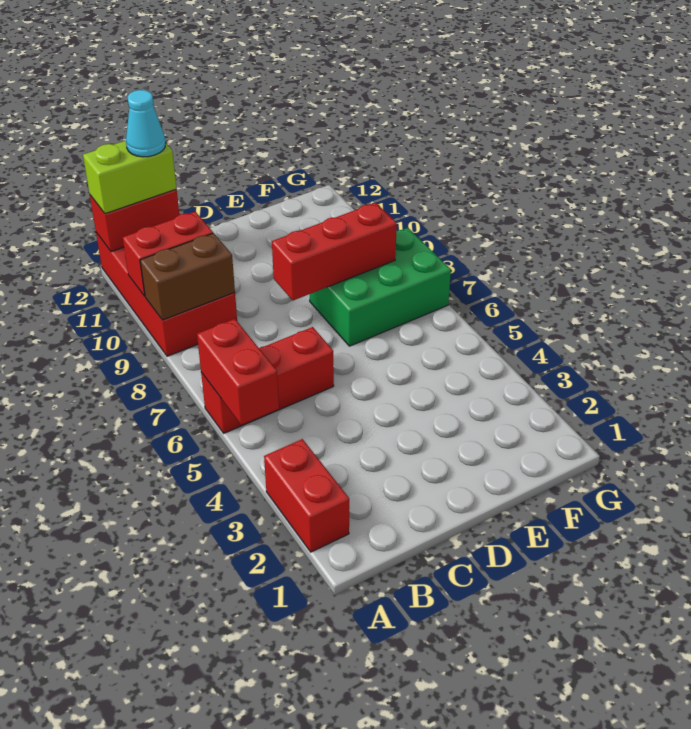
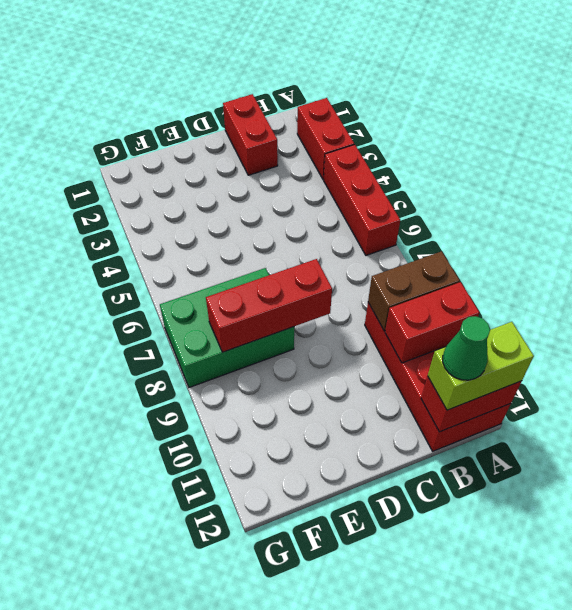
red brick A5:A6 level 2 -> red brick C1:C2 level 1
red brick A6:C6 level 1 -> red brick A4:A6 level 1
cyan cone B12 level 4 -> green cone B12 level 4

